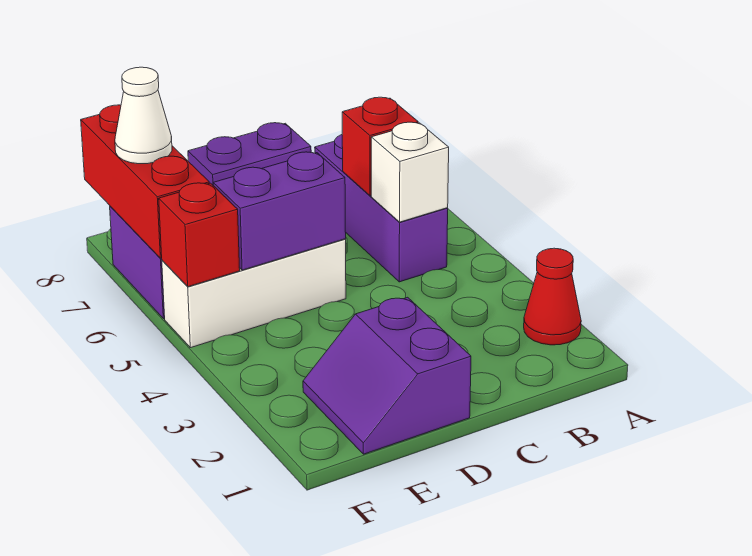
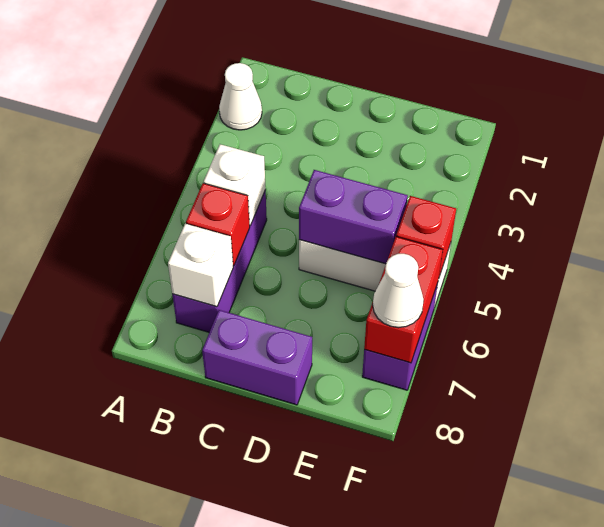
red cone A2 level 1 -> white cone A2 level 1
none -> white brick B7 level 2
purple slope D1:E2 level 1 top D -> none
red brick F6:F8 level 2 -> red brick F6:F7 level 2

